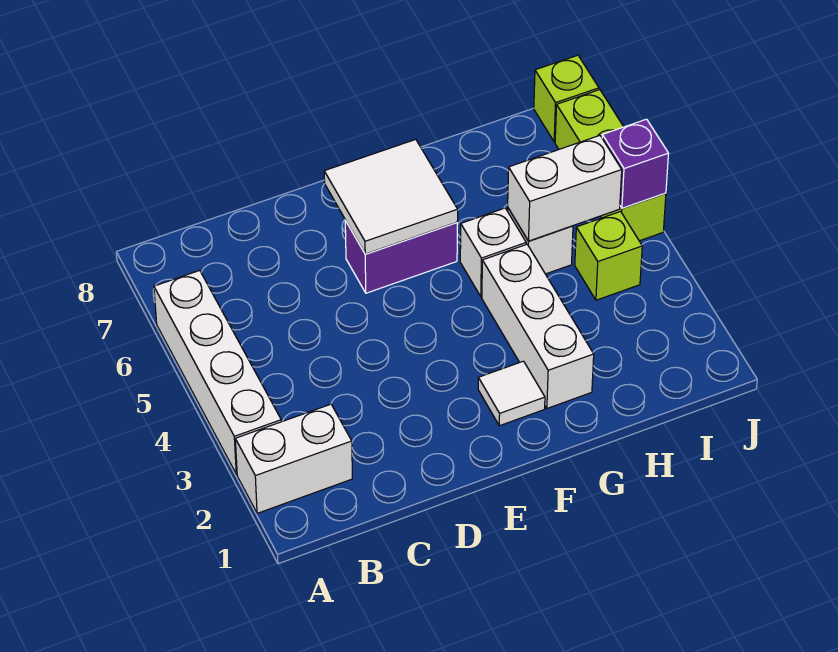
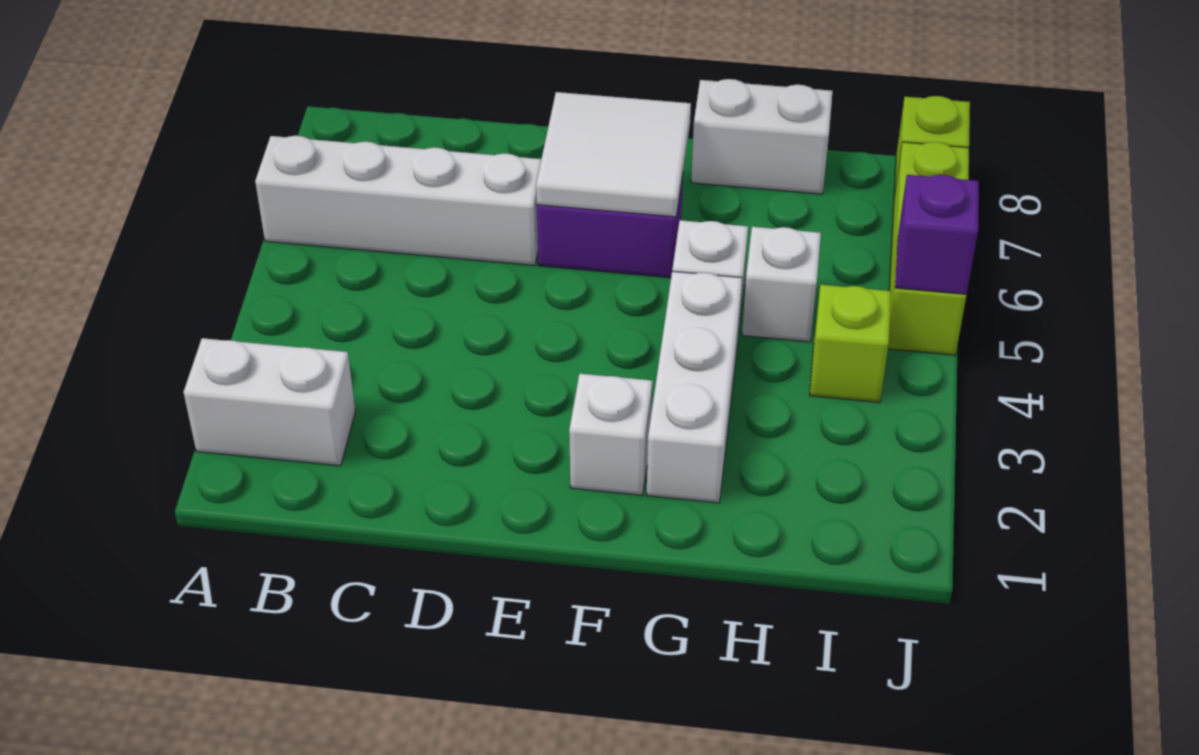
white brick A3:A6 level 1 -> white brick A6:D6 level 1
white tile F2 level 1 -> white brick F2 level 1
white brick H5:I5 level 2 -> white brick G8:H8 level 1

